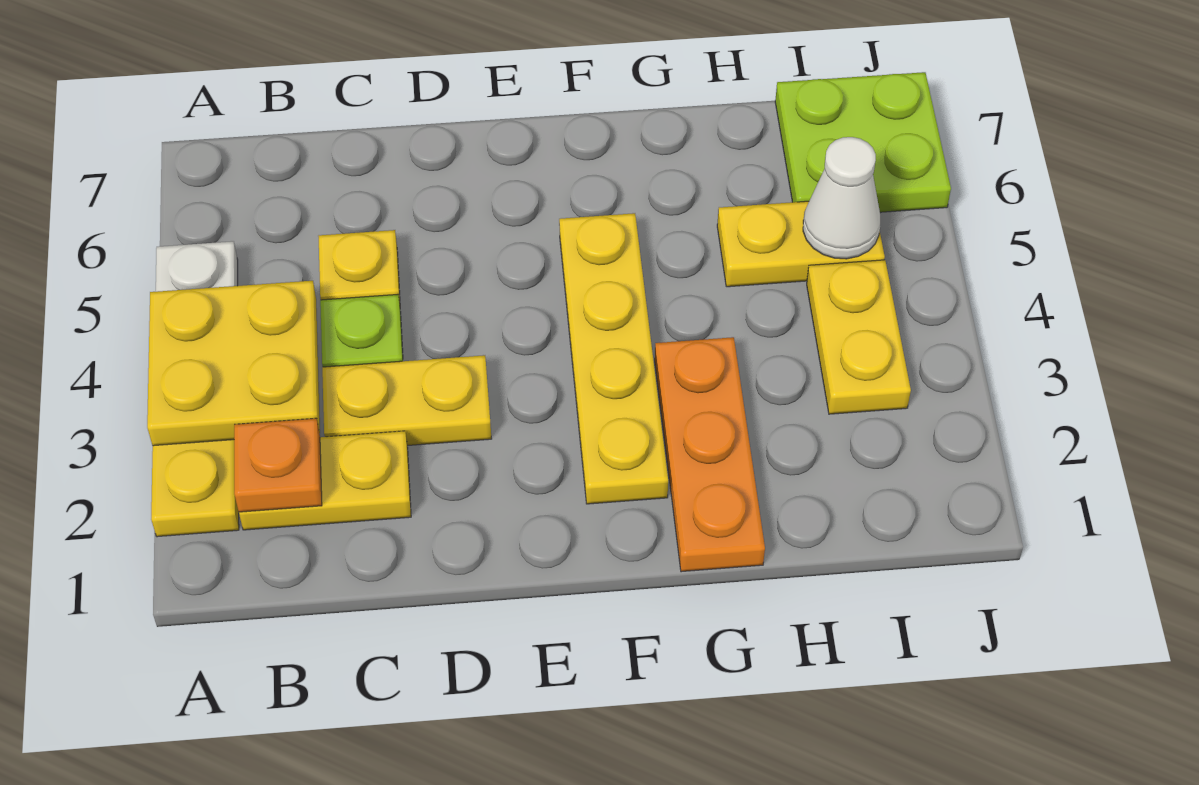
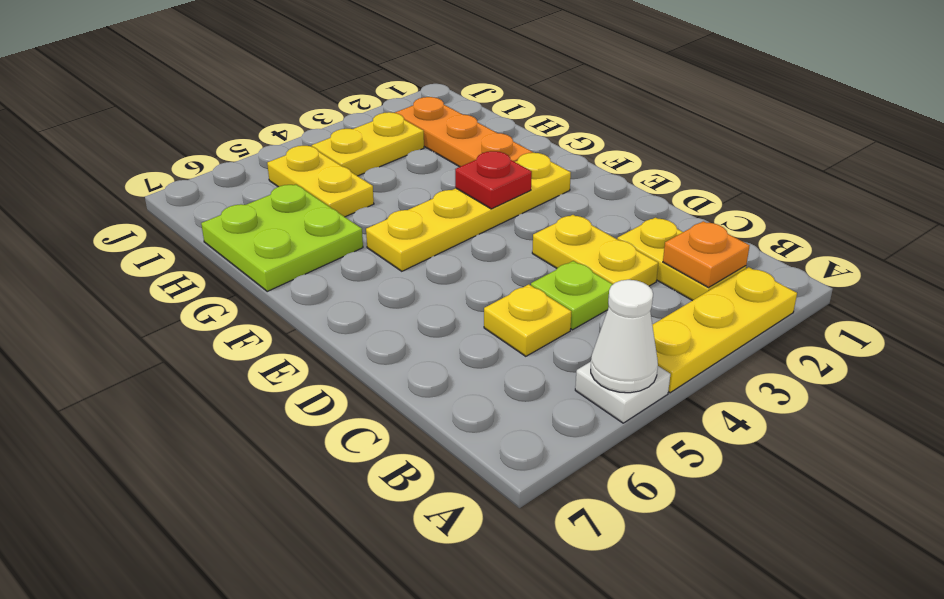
yellow plate A3:B4 level 2 -> none
none -> red plate F3 level 2
orange plate G1:G3 level 1 -> orange plate G2:I2 level 1
white cone I5 level 2 -> white cone A5 level 2
lime plate I6:J7 level 1 -> lime plate G6:H7 level 1

